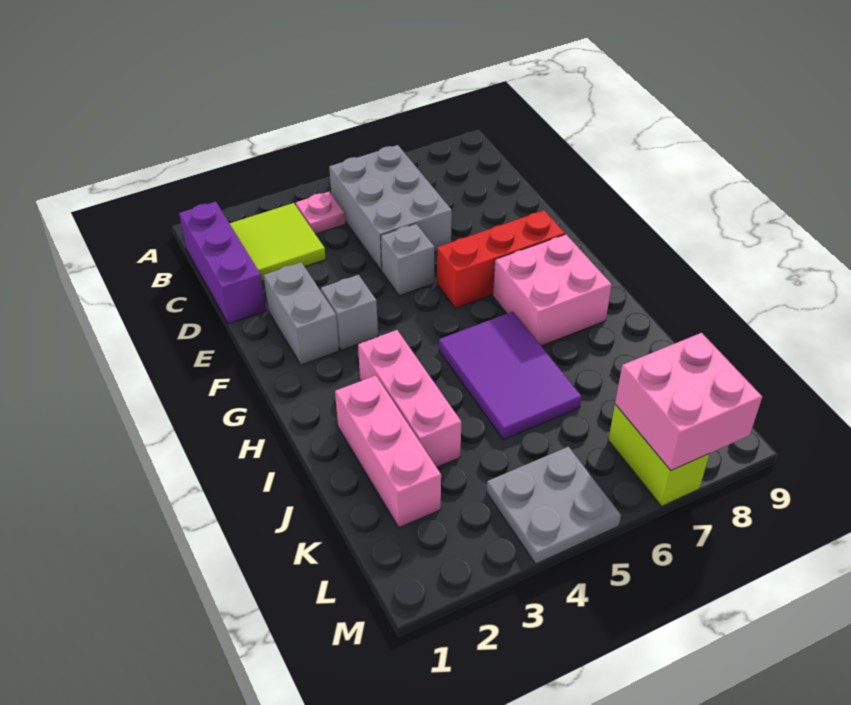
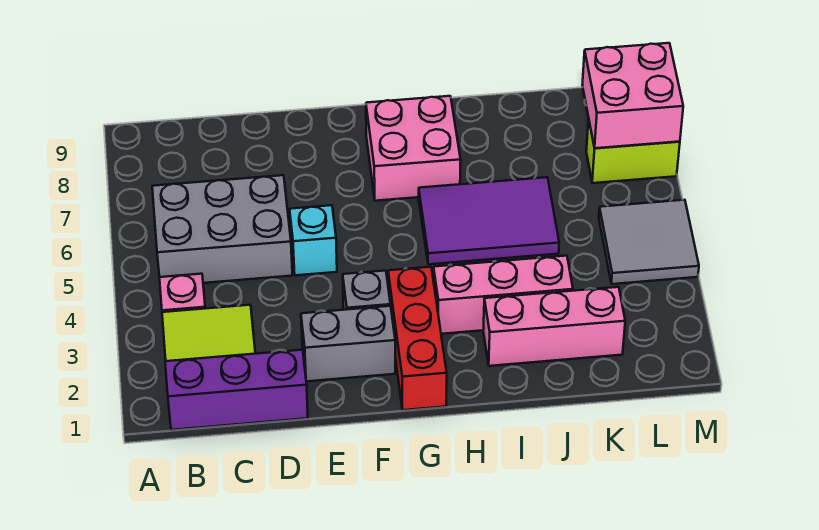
grey brick E5 level 1 -> cyan brick E5 level 1
red brick F6:F8 level 1 -> red brick G1:G3 level 1
grey plate L4:M5 level 1 -> grey tile L4:M5 level 1

